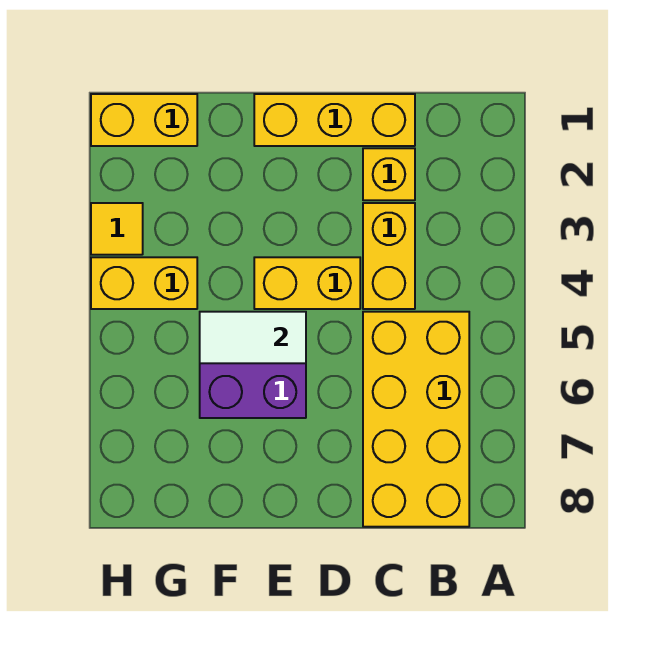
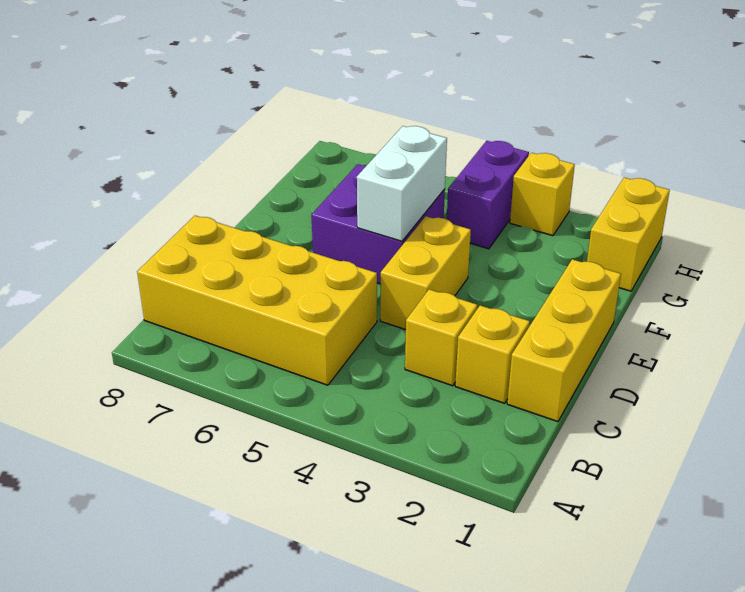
yellow brick C3:C4 level 1 -> yellow brick C3 level 1
white tile E5:F5 level 2 -> white brick E5:F5 level 2
yellow brick G4:H4 level 1 -> purple brick G4:H4 level 1
yellow tile H3 level 1 -> yellow brick H3 level 1

